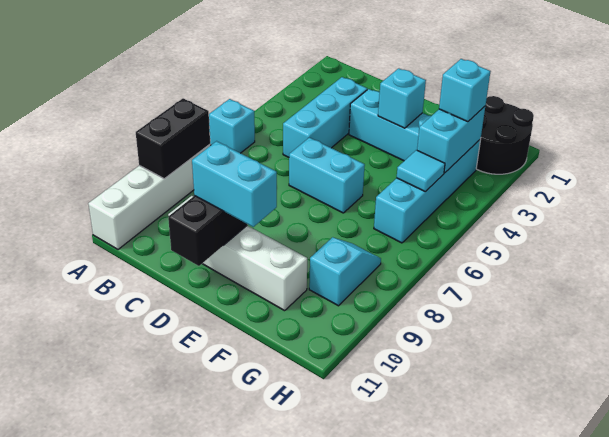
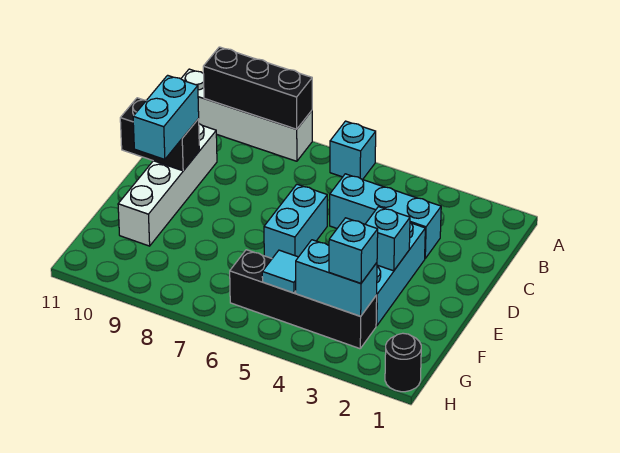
black brick A8:A9 level 2 -> black brick A8:A10 level 2
black round brick G1:H2 level 1 -> black round brick H1 level 1
cyan brick G3:G6 level 1 -> black brick G3:G6 level 1
cyan slope G8:G9 level 1 top 9 -> none

